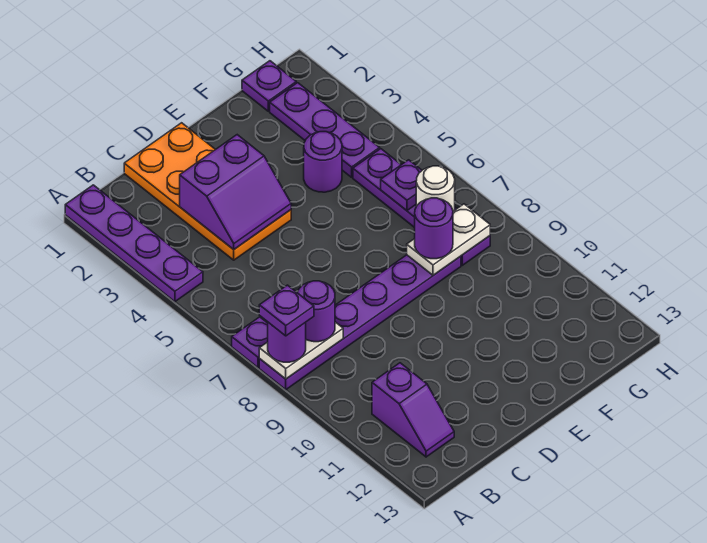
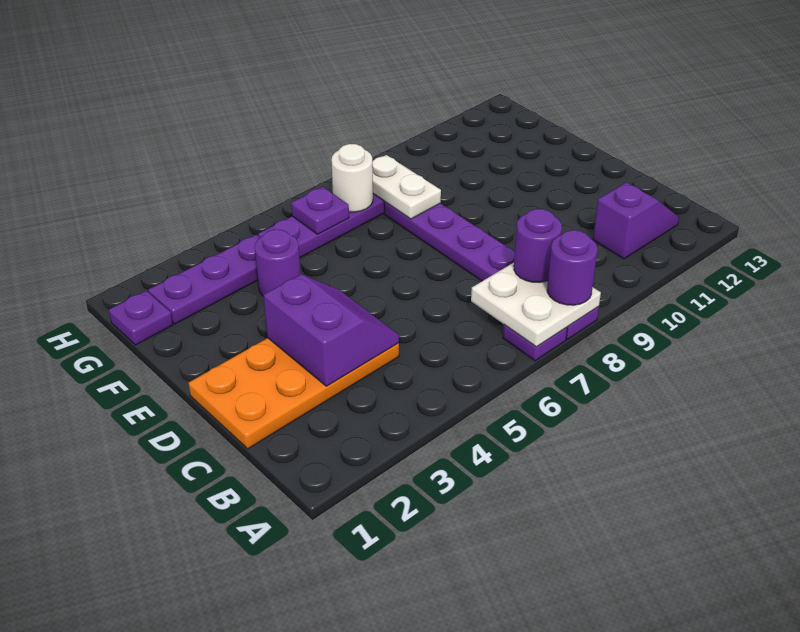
purple plate A1:A4 level 1 -> none
white plate A8:B8 level 2 -> white plate A7:B8 level 2
purple plate A8 level 4 -> none
purple round brick F8 level 3 -> none

